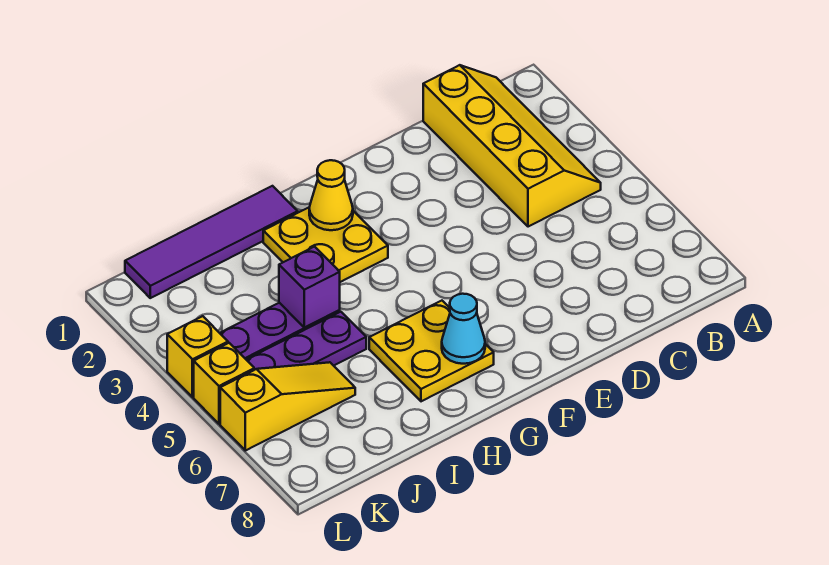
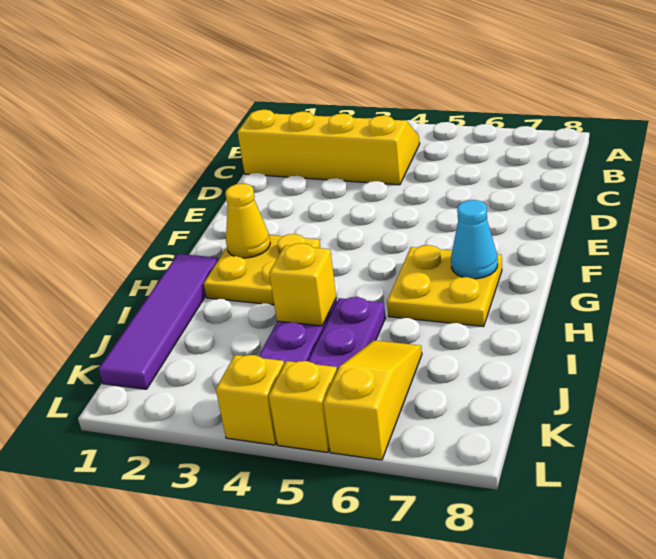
purple brick I4 level 2 -> yellow brick I4 level 2

